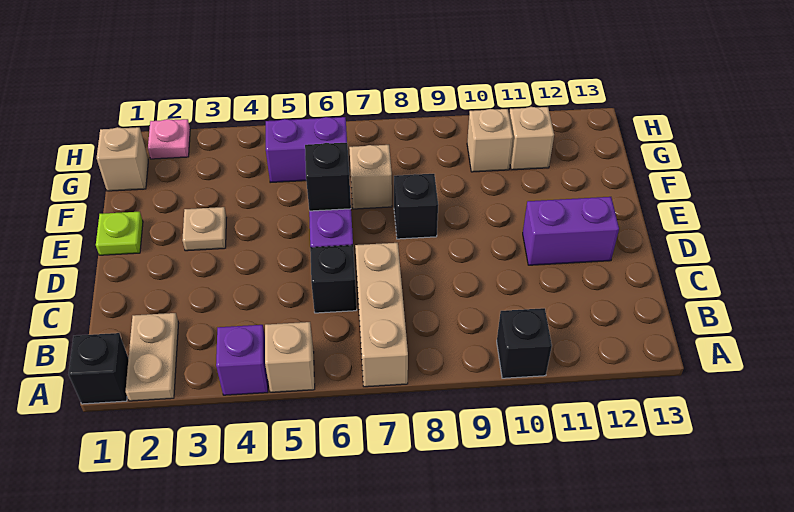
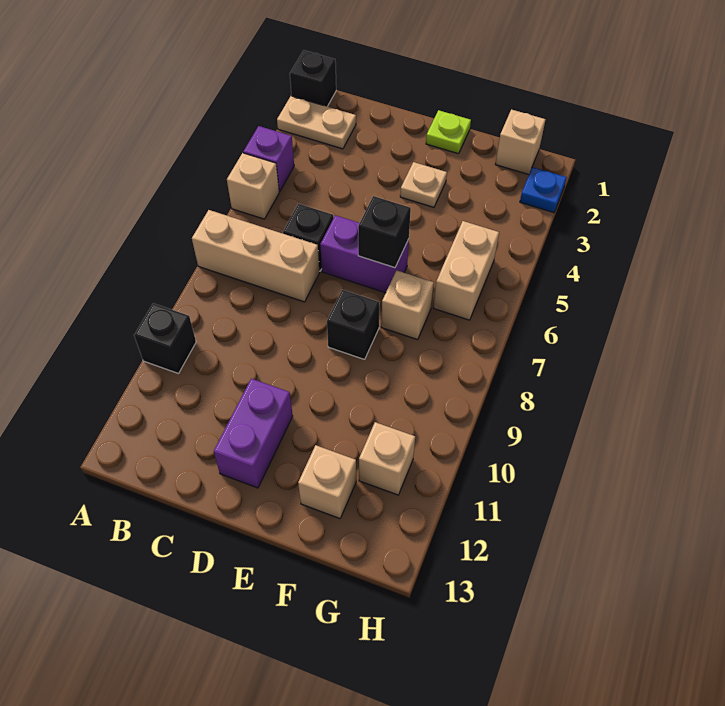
purple brick G5:G6 level 1 -> tan brick G5:G6 level 1
tan brick G10 level 1 -> tan brick F12 level 1
pink plate H2 level 1 -> blue plate H2 level 1

